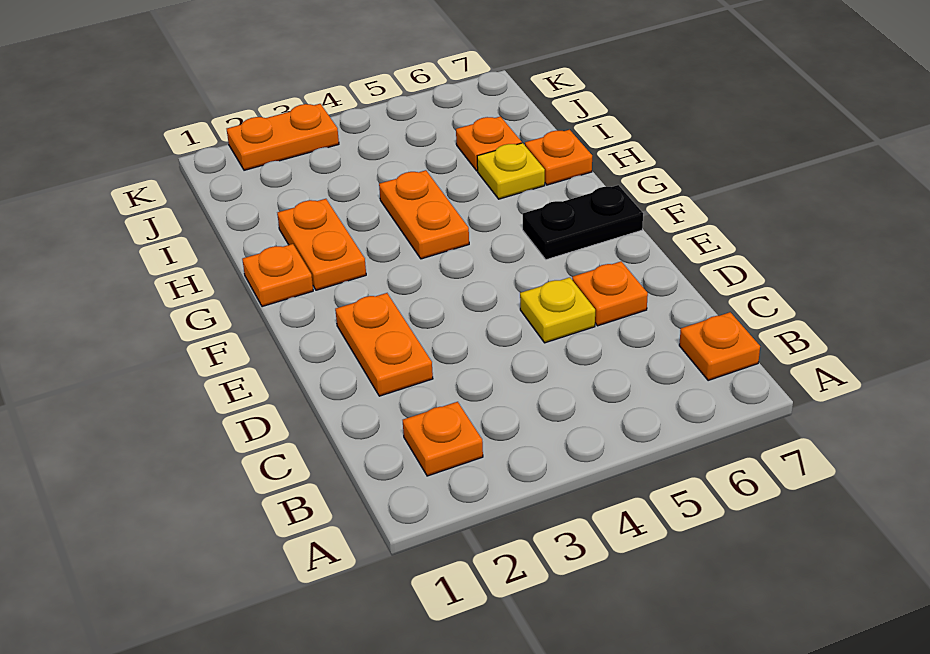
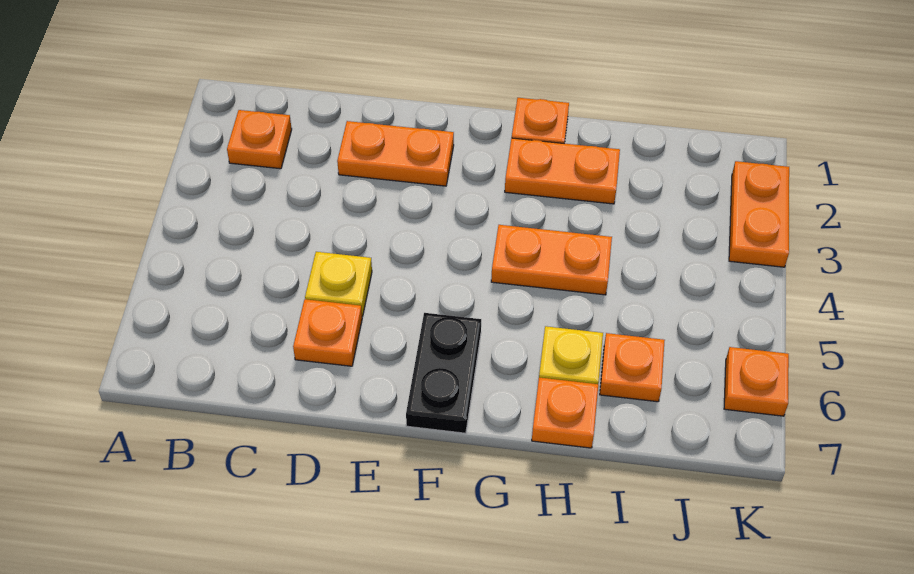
orange plate B7 level 1 -> orange plate K6 level 1

